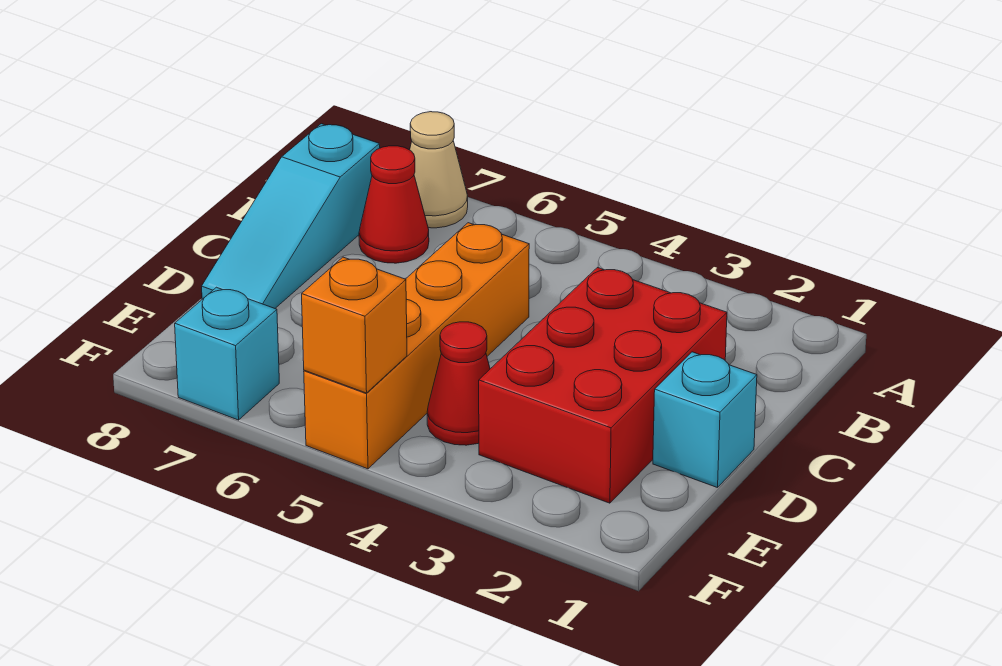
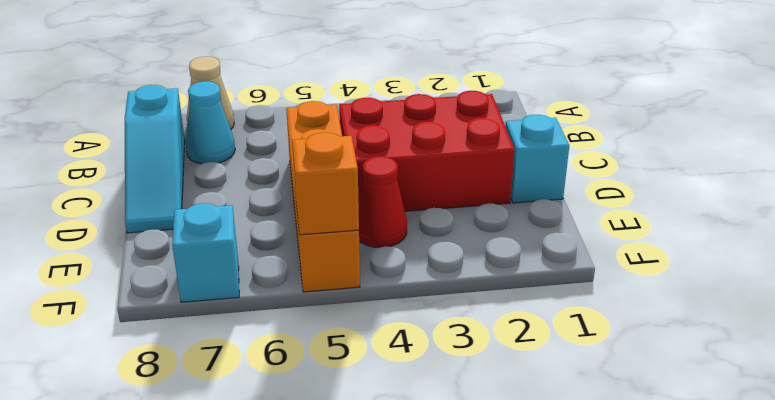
red cone B7 level 1 -> cyan cone B7 level 1
red brick C2:E3 level 1 -> red brick C2:D4 level 1

